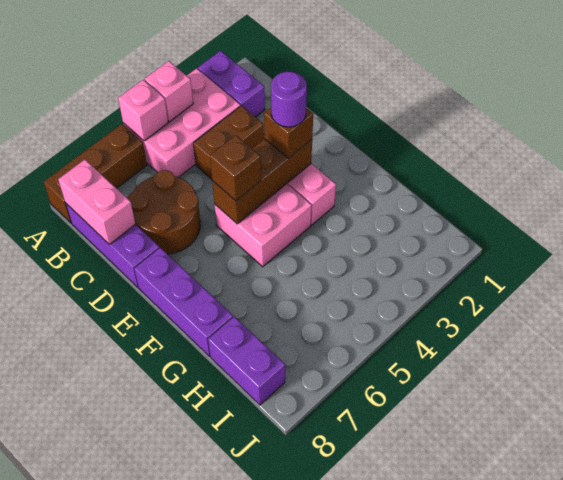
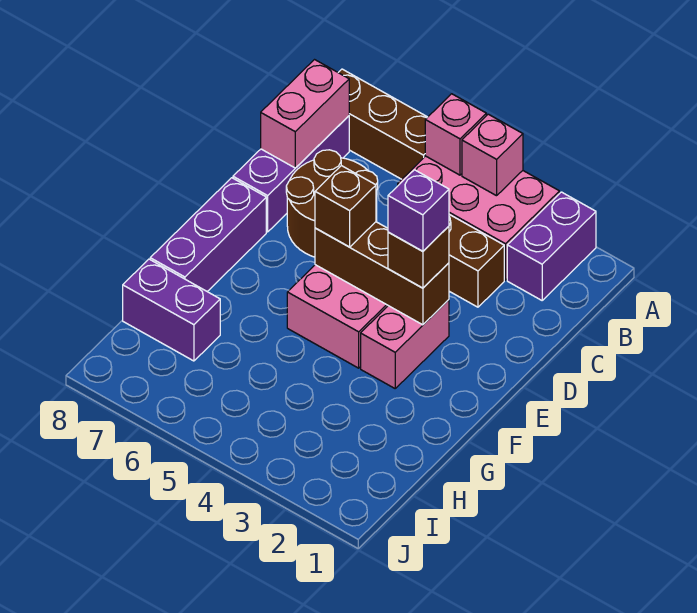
purple round brick E3 level 4 -> purple brick E3 level 4
purple brick H8:I8 level 1 -> purple brick H7:H8 level 1

